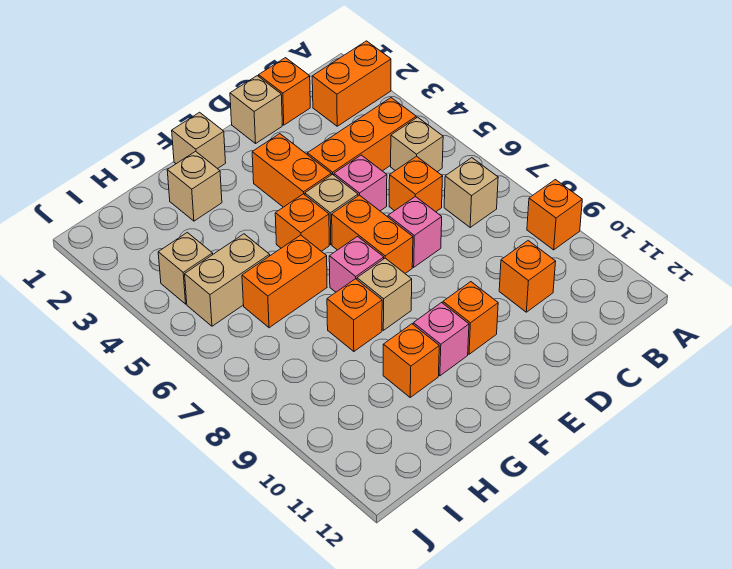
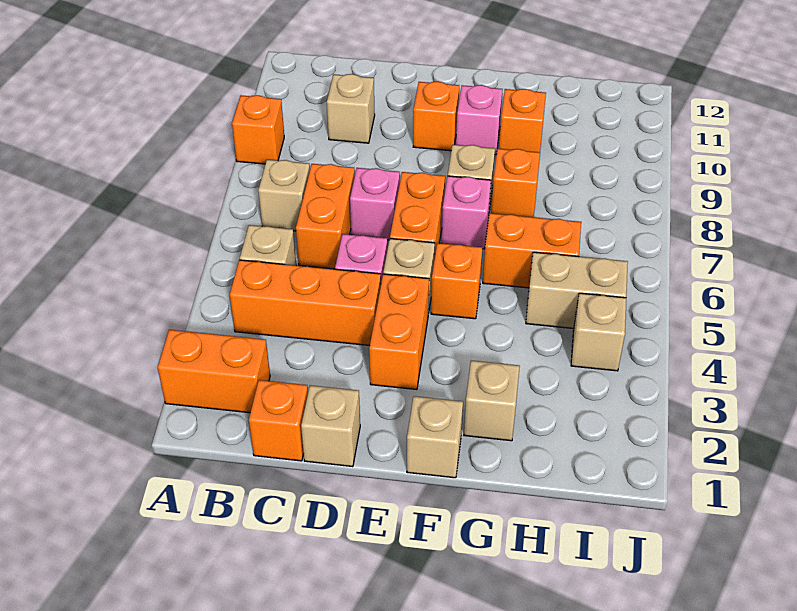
orange brick C6 level 1 -> orange brick C6:C7 level 1
orange brick C10 level 1 -> tan brick C10 level 1

